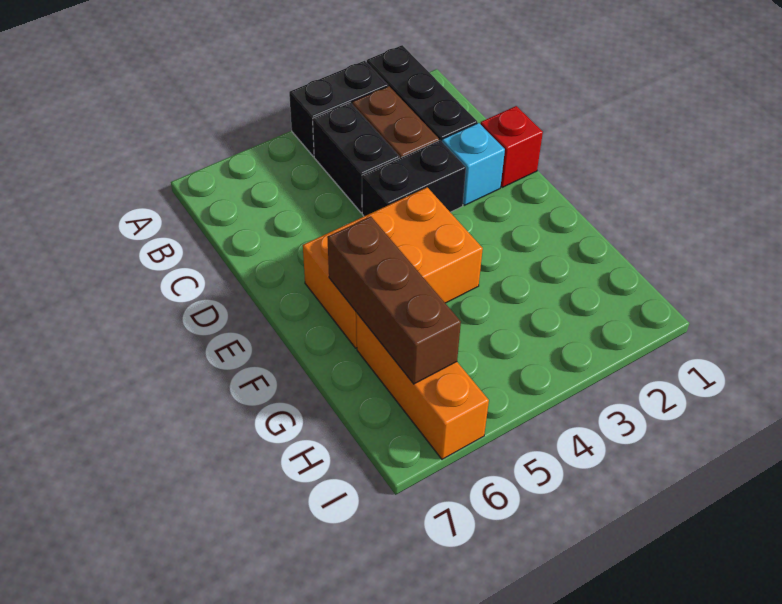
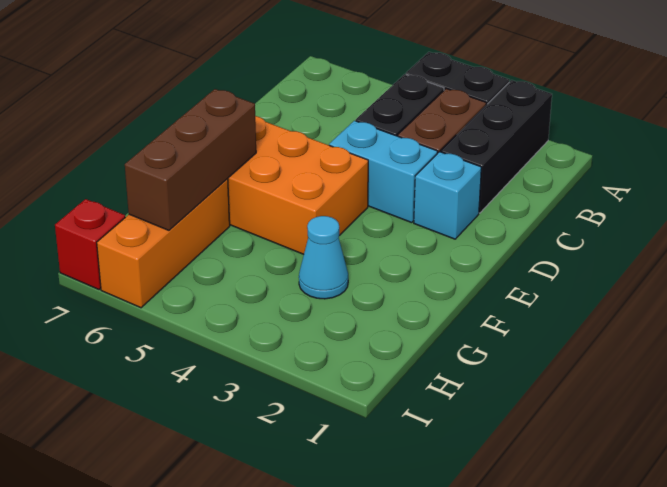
red brick D1 level 1 -> red brick I7 level 1
black brick D3:D4 level 1 -> cyan brick D3:D4 level 1
none -> cyan cone G3 level 1

